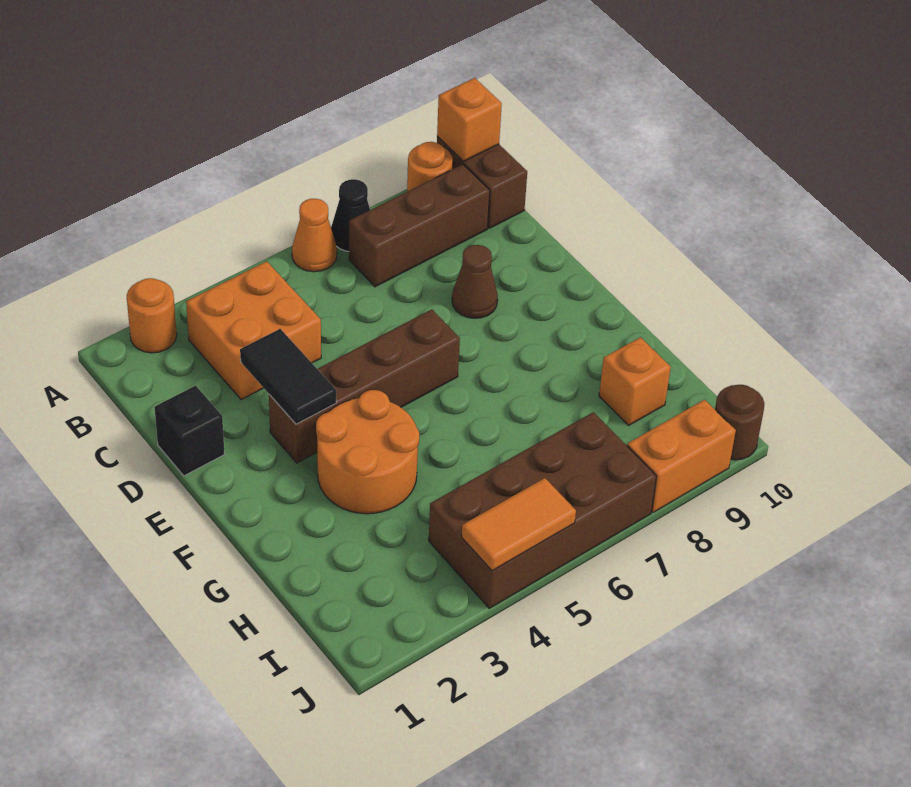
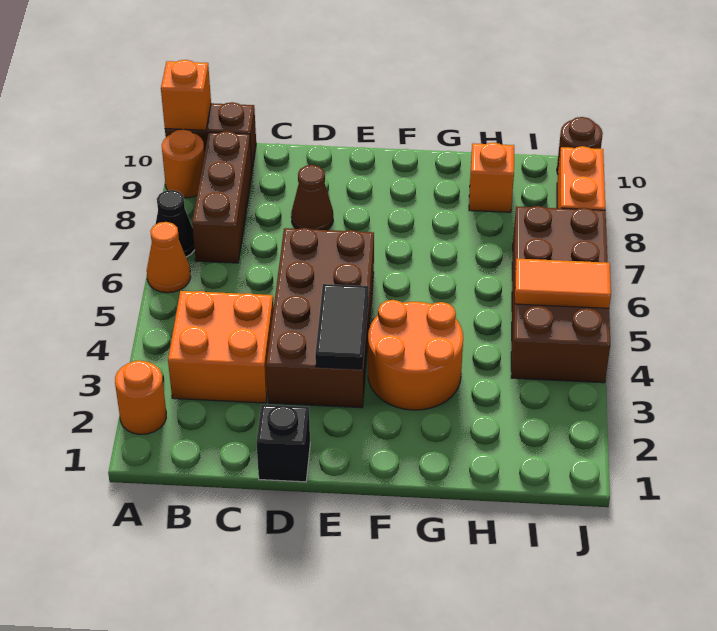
black tile D3:E3 level 2 -> black tile E3:E4 level 2
brown brick E3:E6 level 1 -> brown brick D3:E6 level 1
orange tile J4:J5 level 2 -> orange tile I5:J5 level 2

